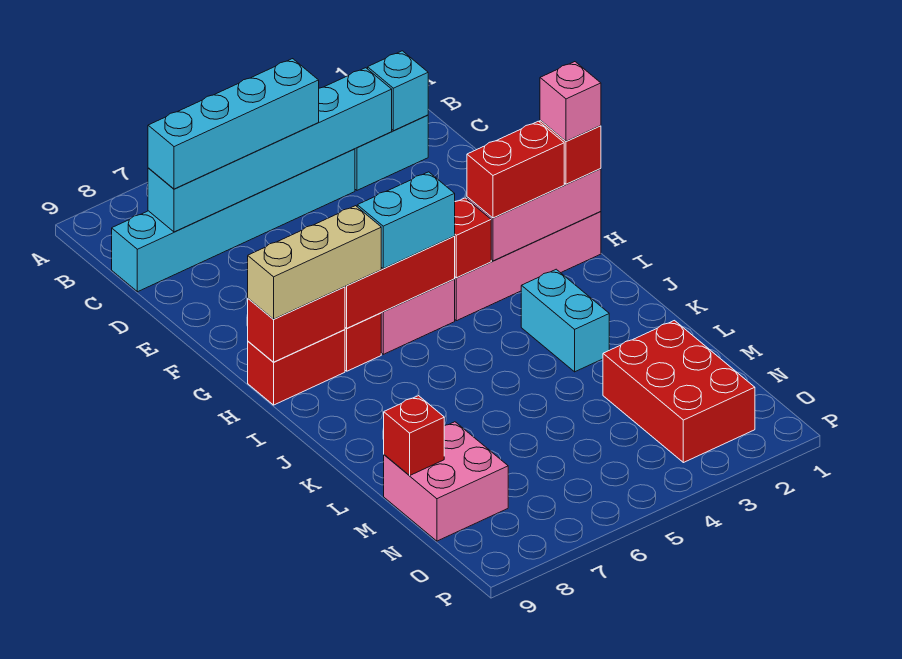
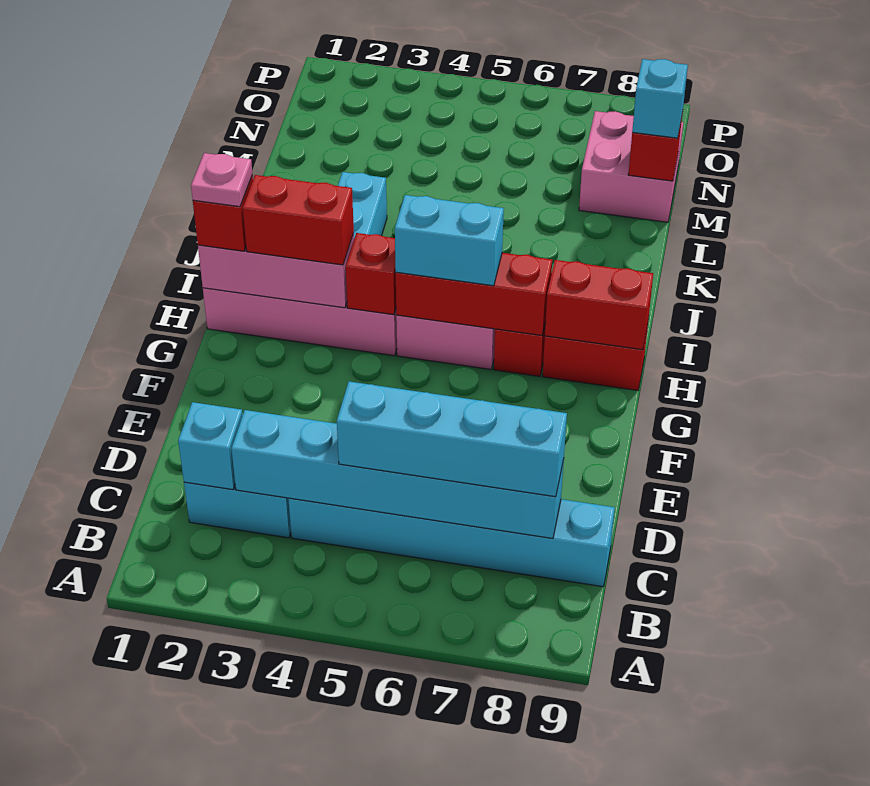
pink brick H1 level 4 -> pink plate H1 level 4
tan brick H7:H9 level 3 -> none
red brick M2:O3 level 1 -> none
none -> cyan brick M9 level 3

